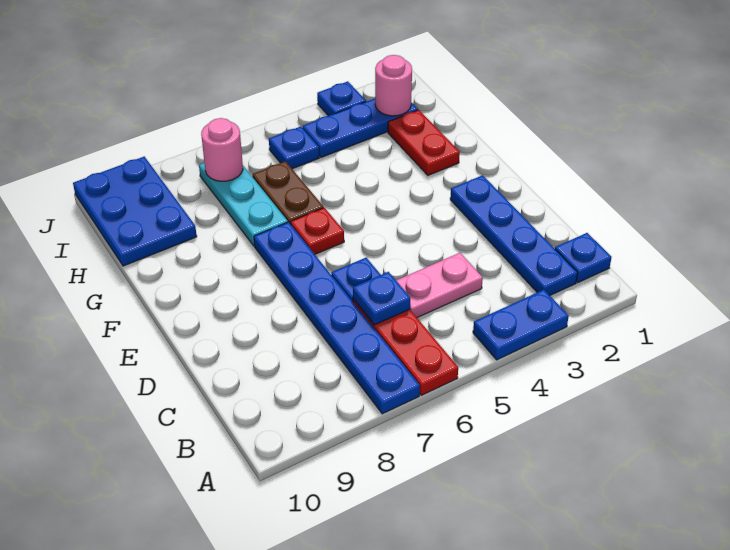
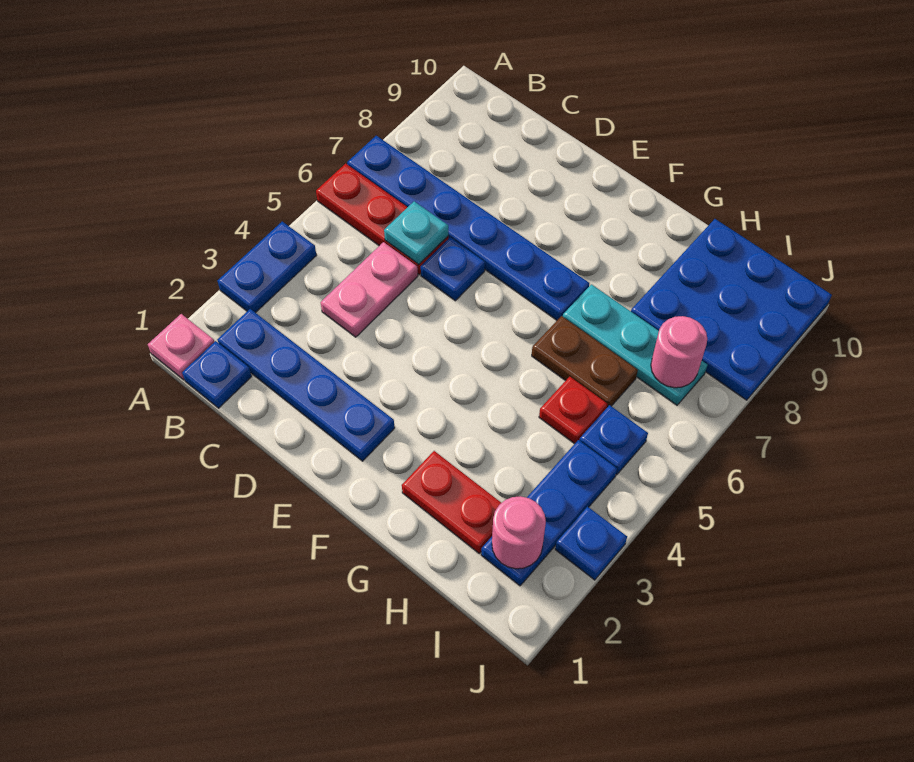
none -> pink plate A1 level 1
blue plate C6 level 2 -> cyan plate C6 level 2
red plate F6 level 1 -> red plate H5 level 1
blue plate H9:J10 level 1 -> blue plate H8:J10 level 1

